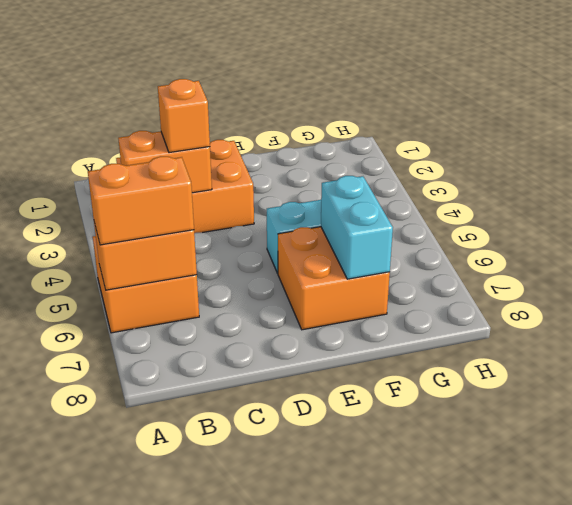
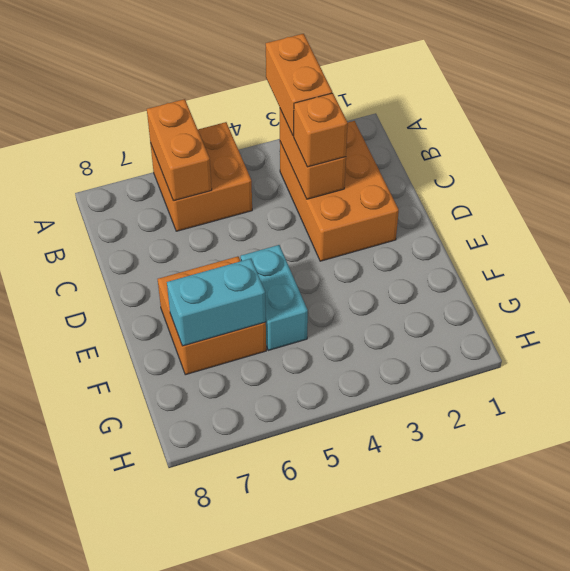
orange brick A6:B6 level 3 -> orange brick A3:B3 level 3

